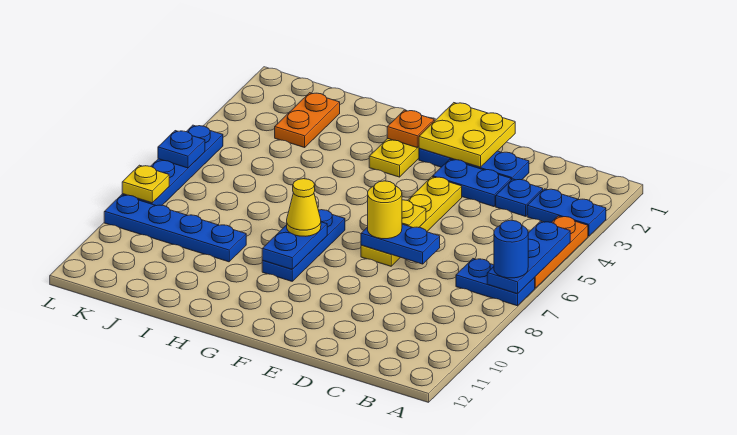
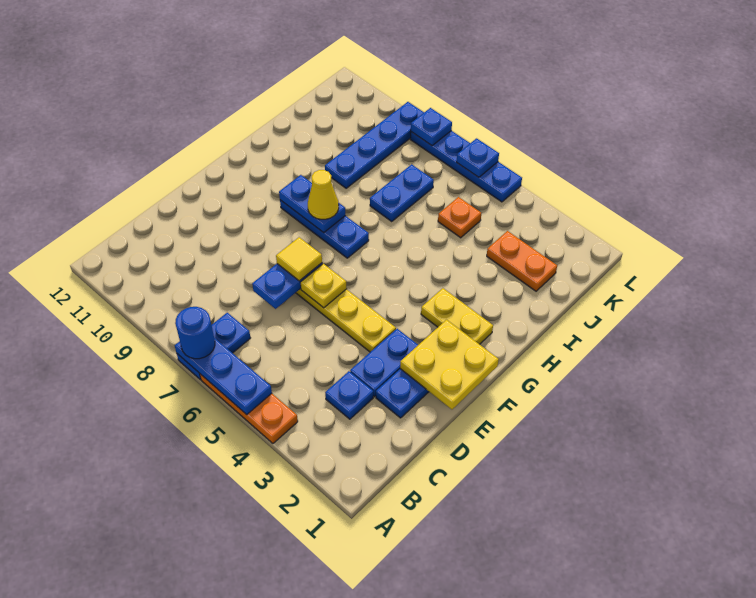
blue plate A3:B3 level 1 -> blue plate I7:J7 level 1
yellow round brick E7 level 3 -> yellow tile E7 level 3
orange plate G2 level 2 -> orange plate J5 level 1
yellow plate L8 level 2 -> blue plate L8 level 2

